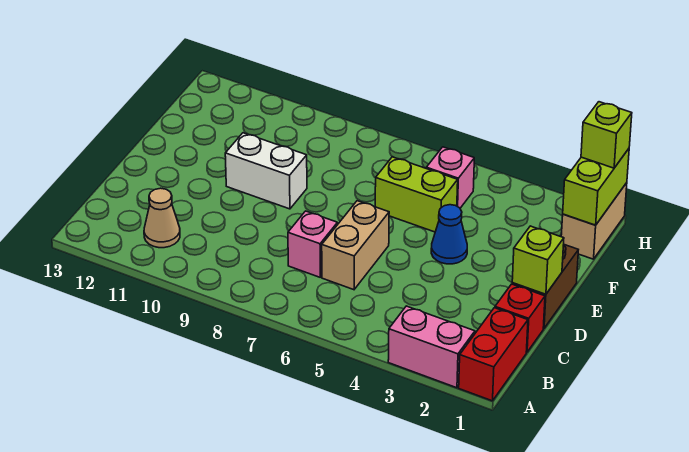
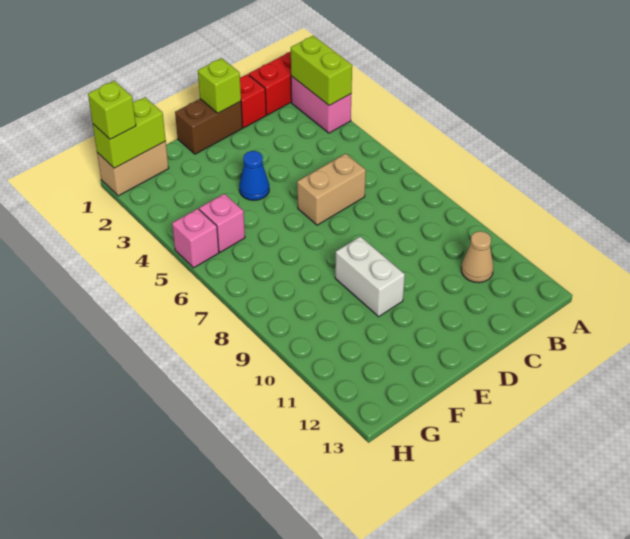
pink brick C7 level 1 -> pink brick H5 level 1
lime brick F5:F6 level 1 -> lime brick A2:A3 level 2

